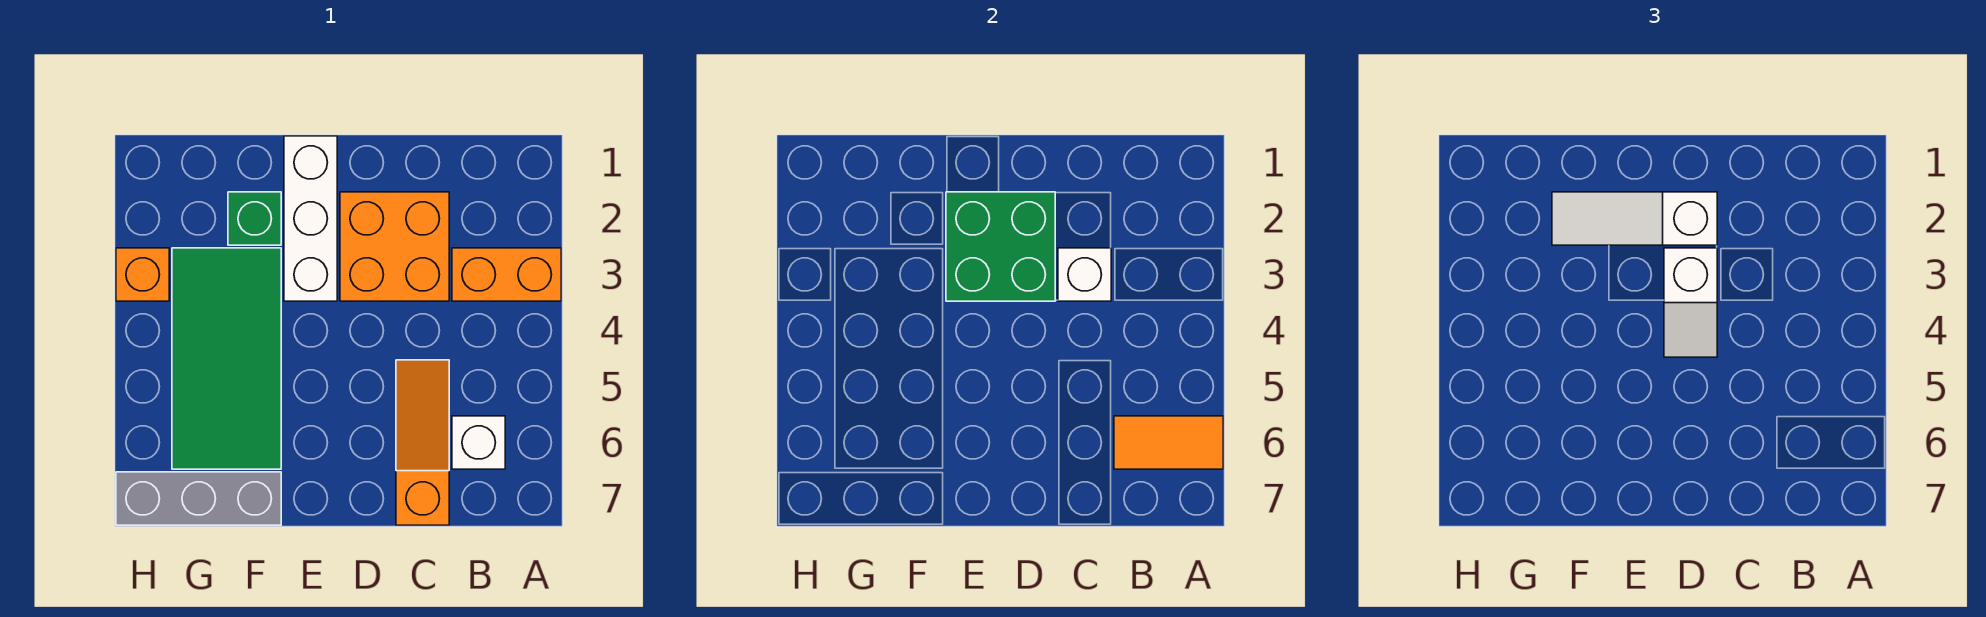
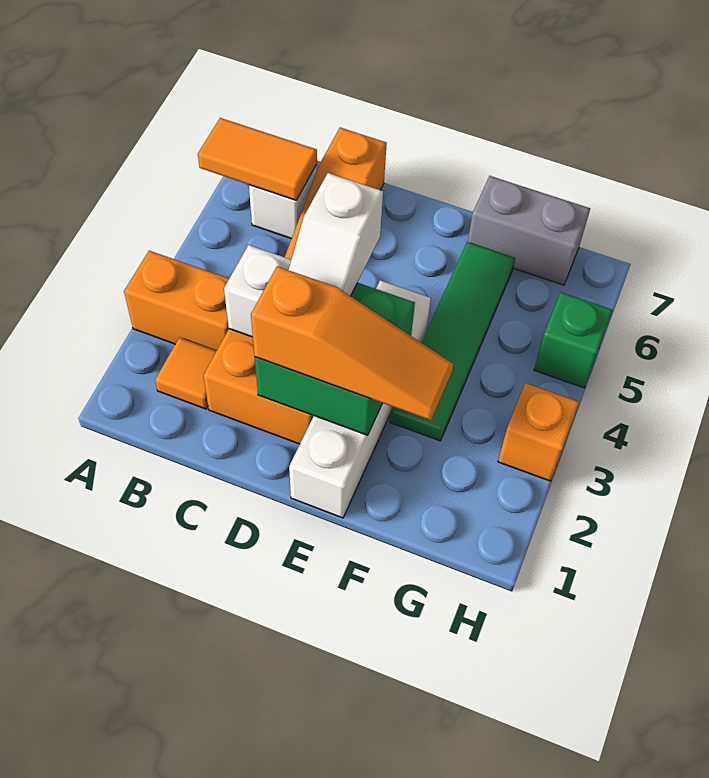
none -> orange tile B2 level 1
white slope D2:F2 level 3 top D -> orange slope D2:F2 level 3 top D
white slope D3:D4 level 3 top 3 -> white slope D3:D4 level 3 top 4
white brick E1:E3 level 1 -> white brick E1:E4 level 1
green brick F2 level 1 -> green brick H5 level 1
green tile F3:G6 level 1 -> green tile F3:F6 level 1
grey brick F7:H7 level 1 -> grey brick F7:G7 level 1

